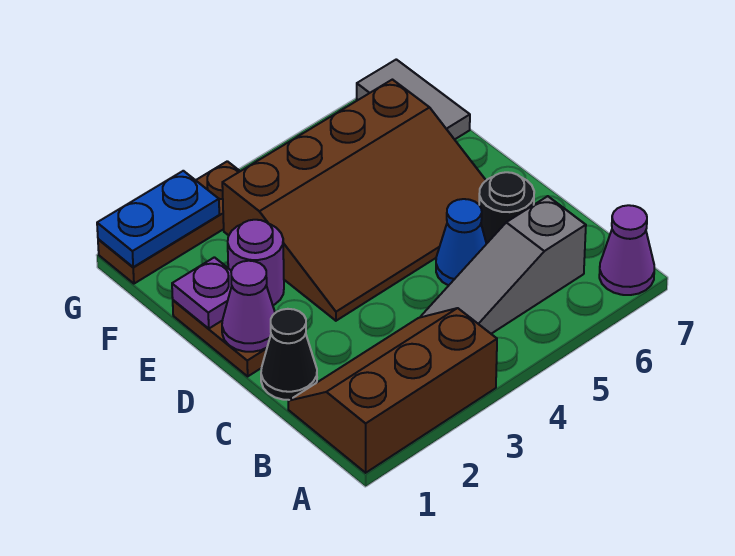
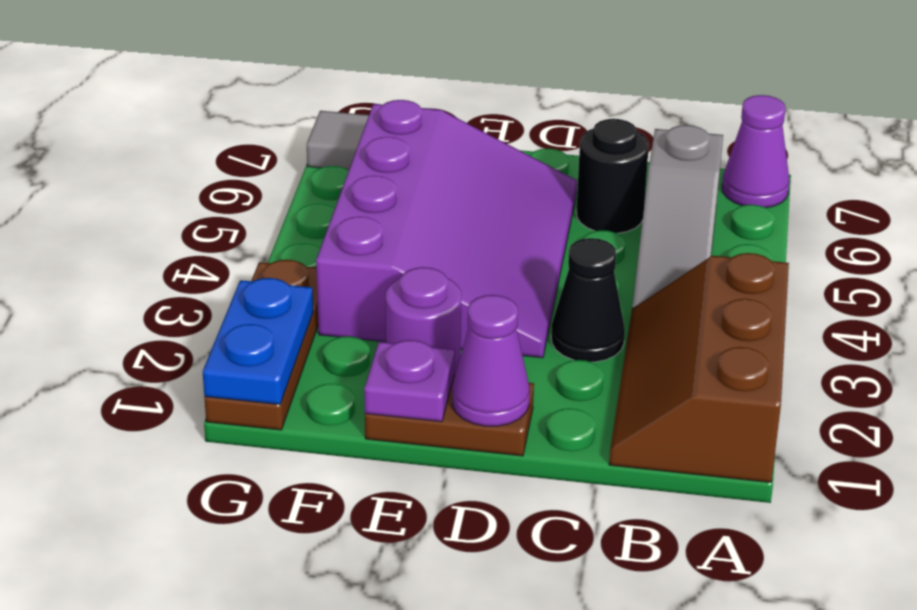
black cone C1 level 1 -> black cone C3 level 1
blue cone C5 level 1 -> none
brown slope D3:F6 level 1 top F -> purple slope D3:F6 level 1 top F

